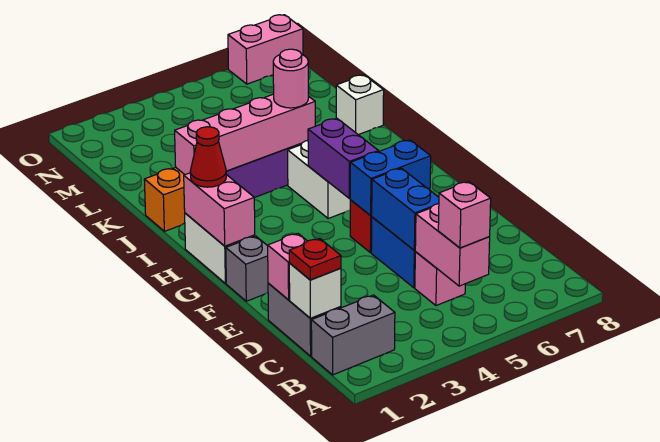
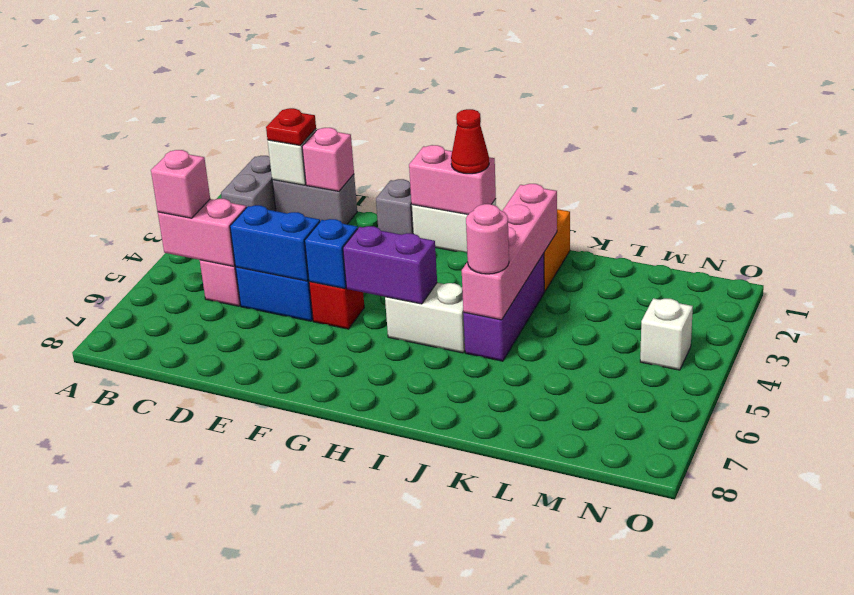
blue brick F5:F6 level 2 -> blue brick F5 level 2
white brick K8 level 1 -> white brick N4 level 1
pink brick O7:O8 level 1 -> none

